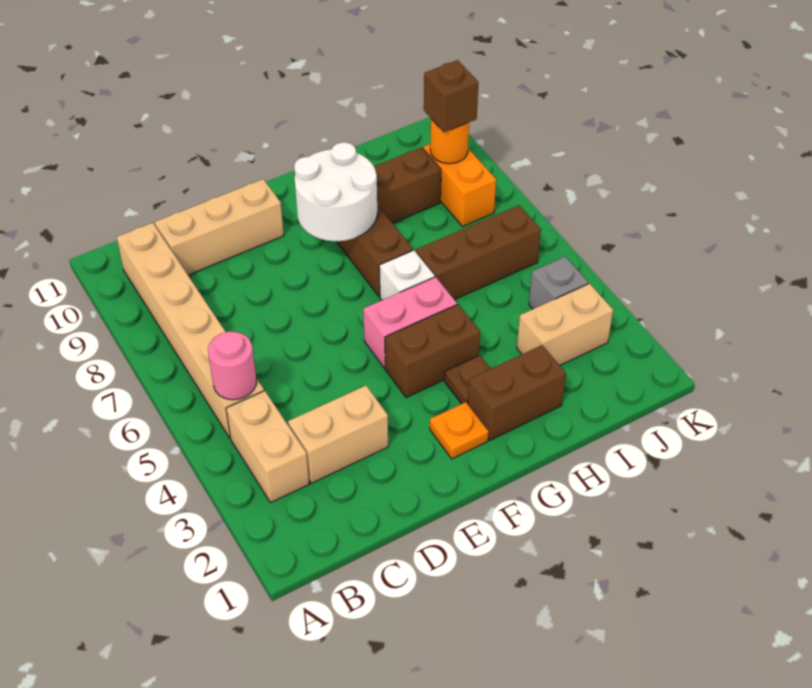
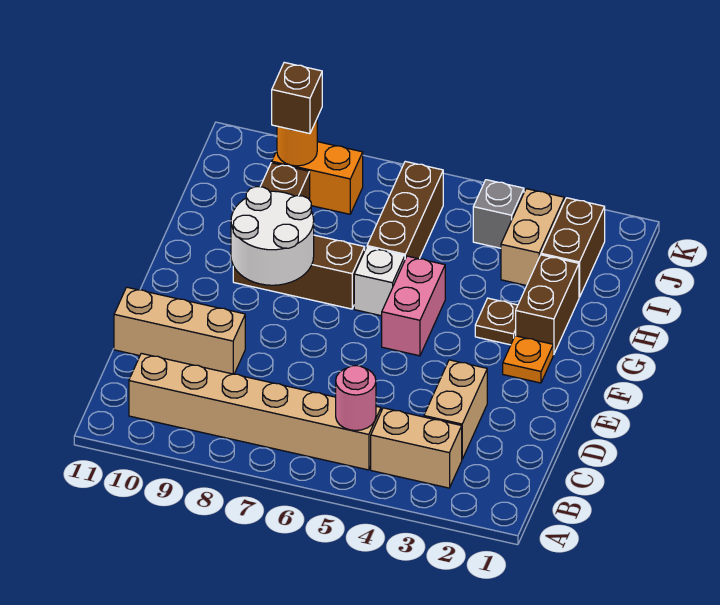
tan brick C10:E10 level 1 -> tan brick D9:D11 level 1
brown brick F4:G4 level 1 -> brown brick I2:J2 level 1

